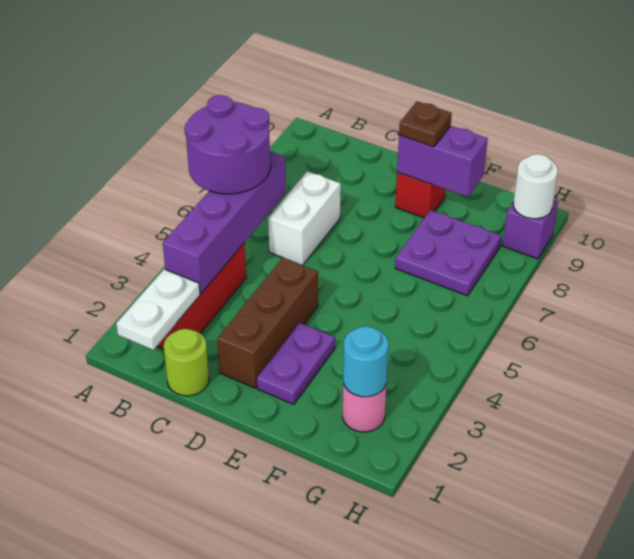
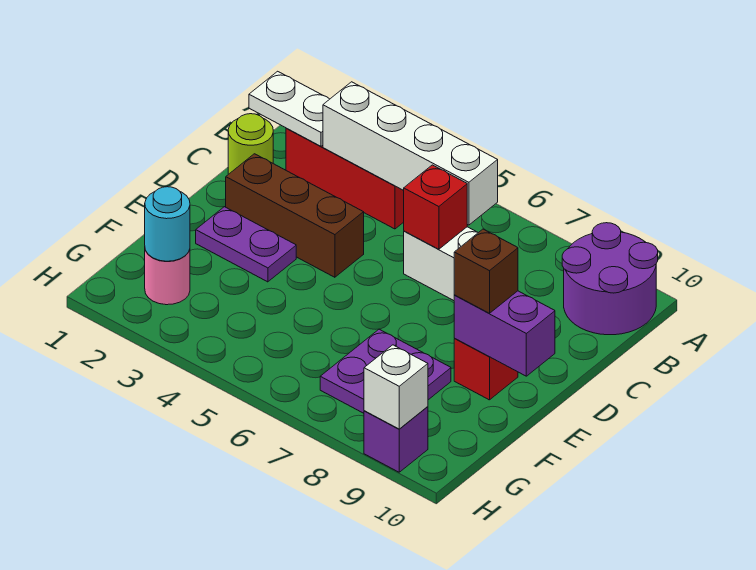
purple round brick A5:B6 level 3 -> purple round brick A9:B10 level 1
purple brick B3:B6 level 2 -> white brick B3:B6 level 2
none -> red brick C6 level 2
purple brick E9:F9 level 2 -> purple brick E9:E10 level 2
brown plate E9 level 3 -> brown brick E9 level 3
white round brick H9 level 2 -> white brick H9 level 2

